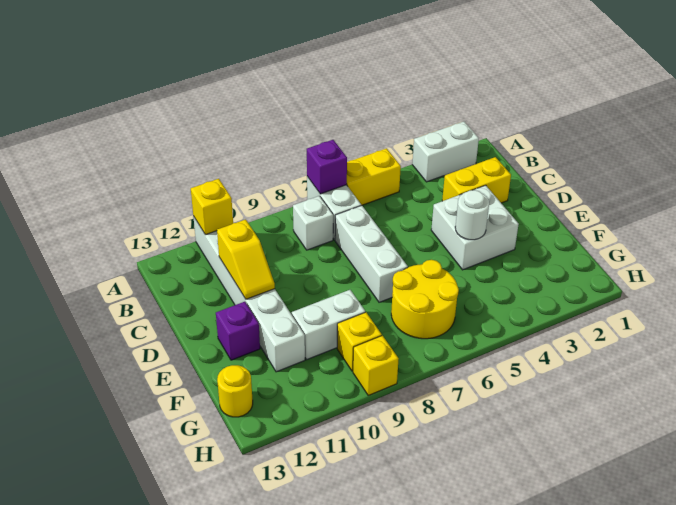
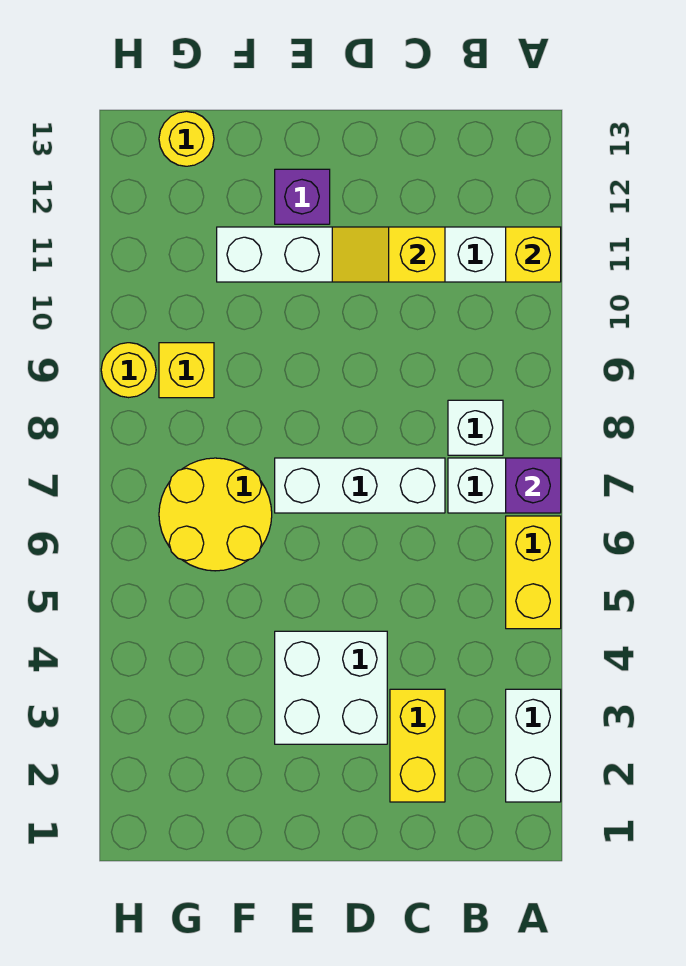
white round brick E4 level 2 -> none
white brick F9:F10 level 1 -> none
yellow brick H9 level 1 -> yellow round brick H9 level 1

